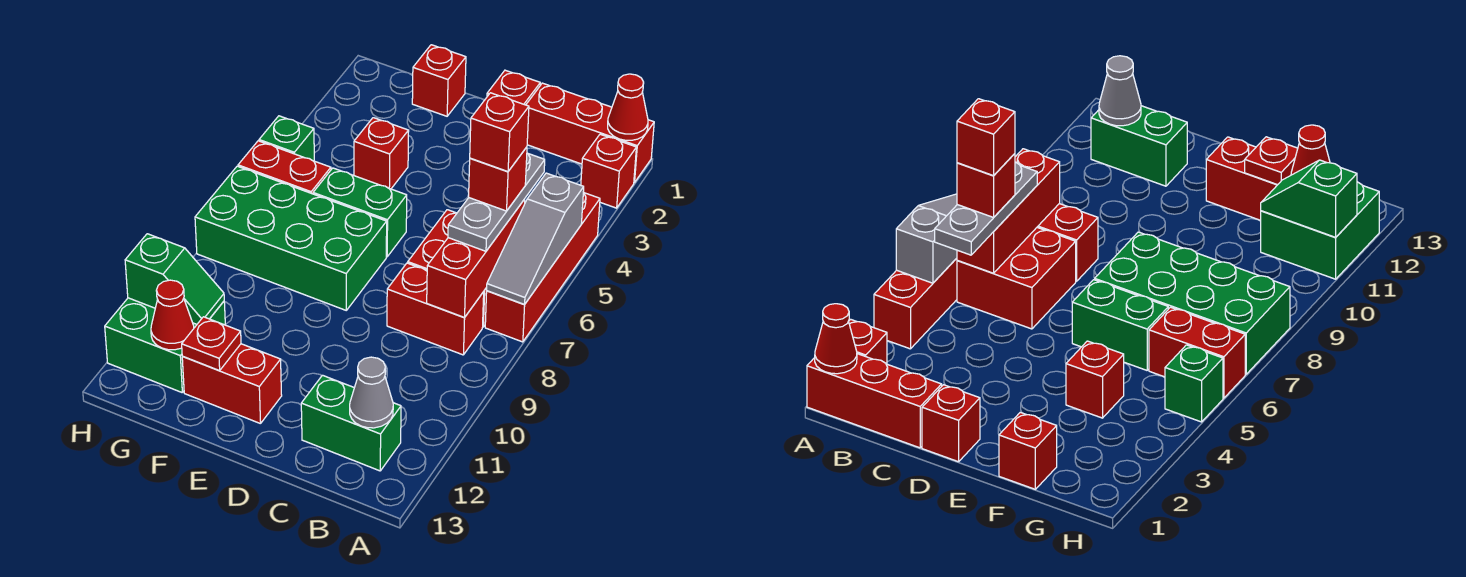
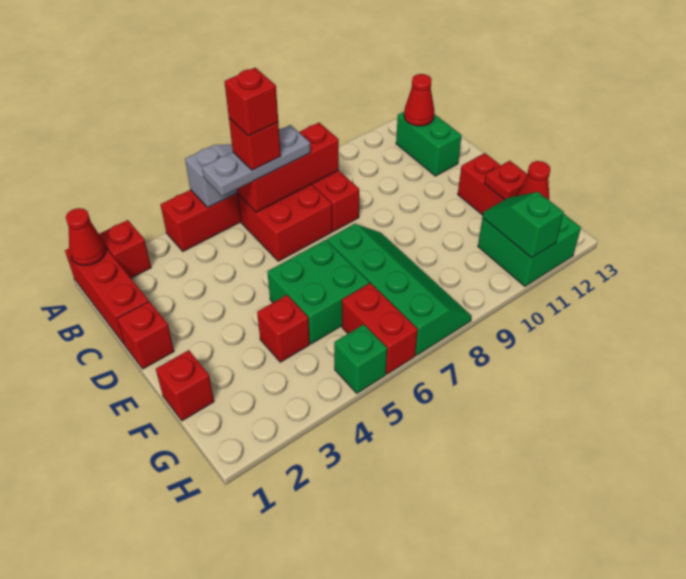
grey cone B12 level 2 -> red cone B12 level 2
green brick E6:F6 level 1 -> green brick E5:F6 level 1
green brick E7:H8 level 1 -> green slope E7:H8 level 1 top 7

